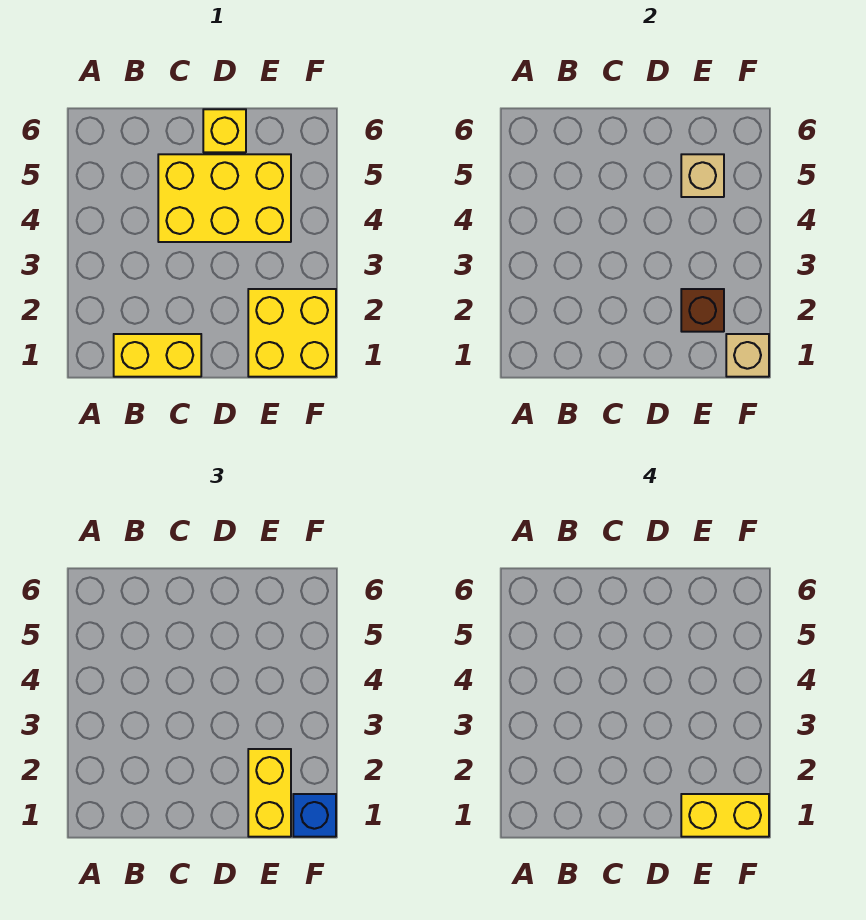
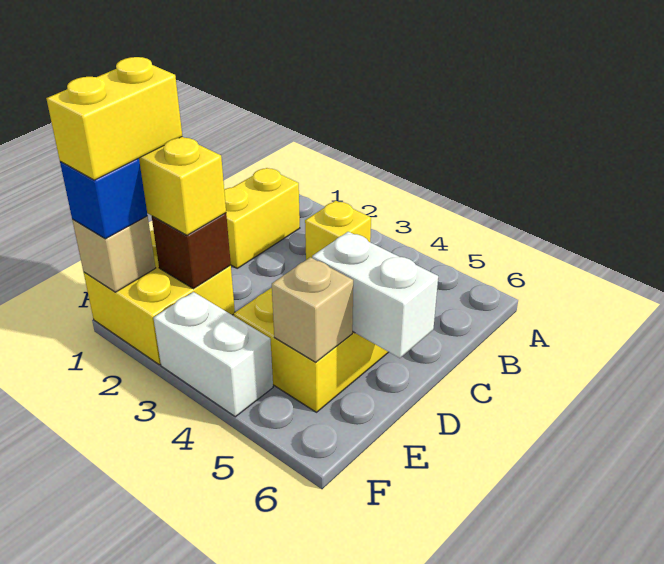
none -> white brick D5:D6 level 2
yellow brick D6 level 1 -> yellow brick B3 level 1
none -> white brick F3:F4 level 1

